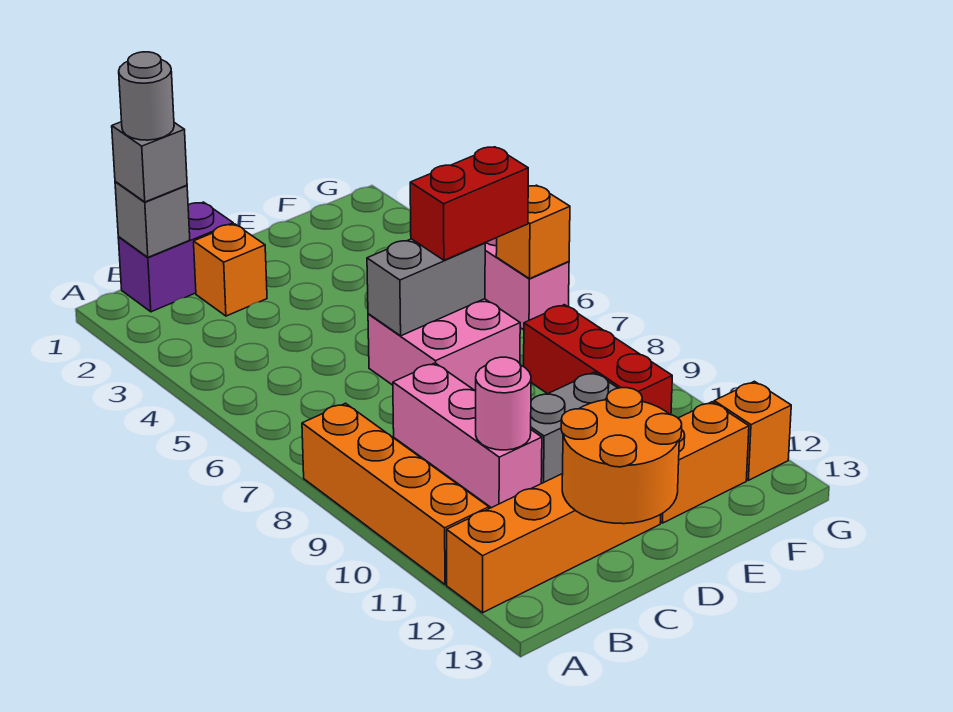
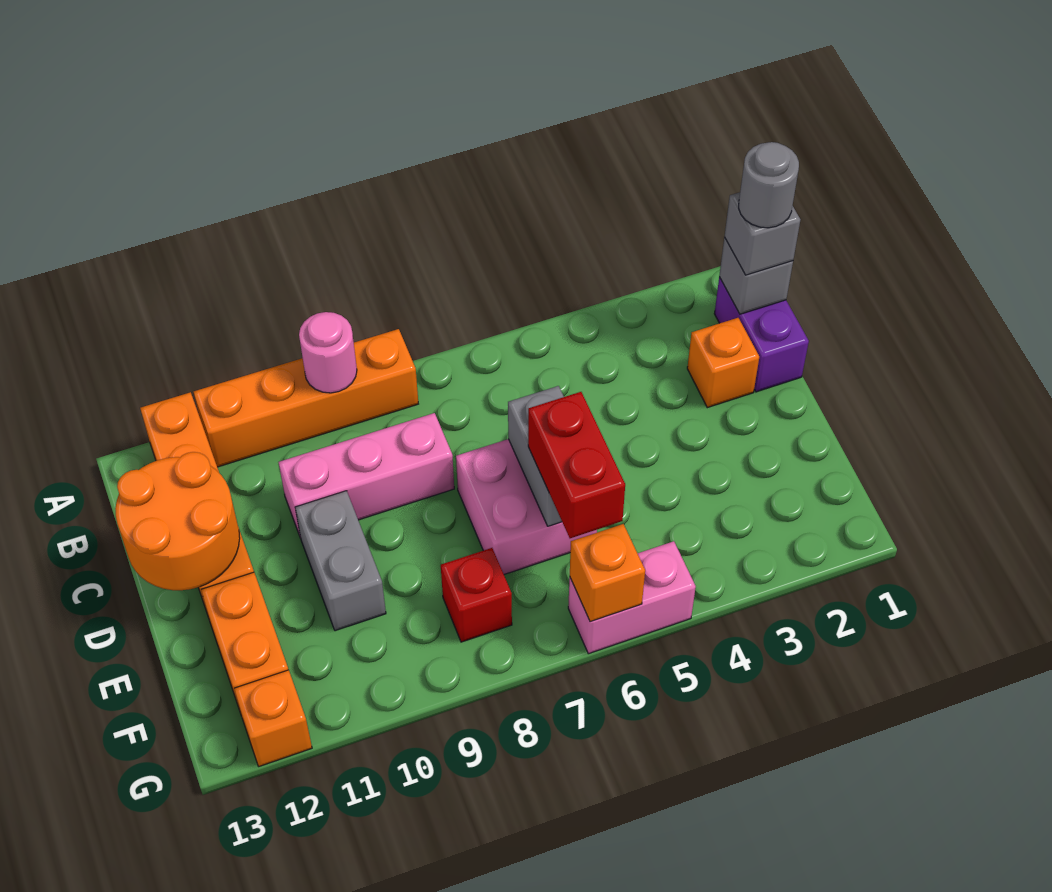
pink round brick C10 level 2 -> pink round brick A9 level 2
red brick F8:F10 level 1 -> red brick F8 level 1

